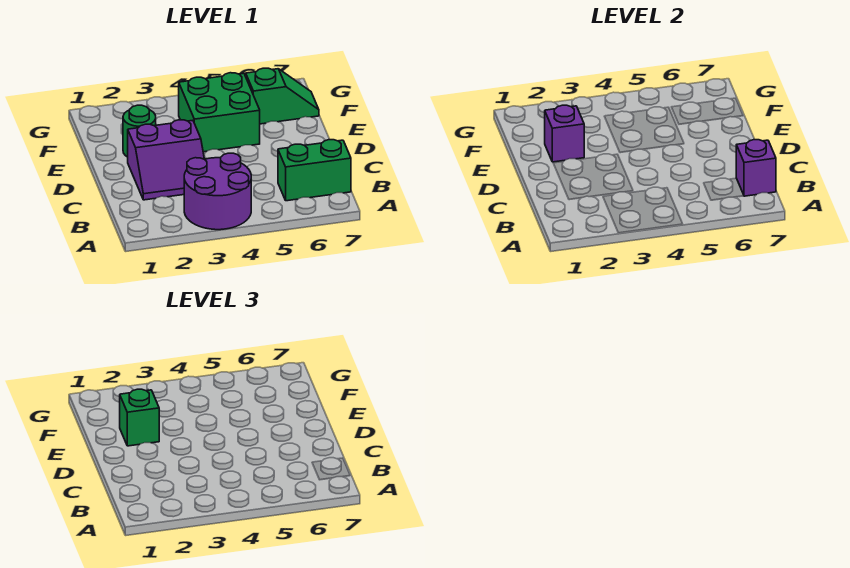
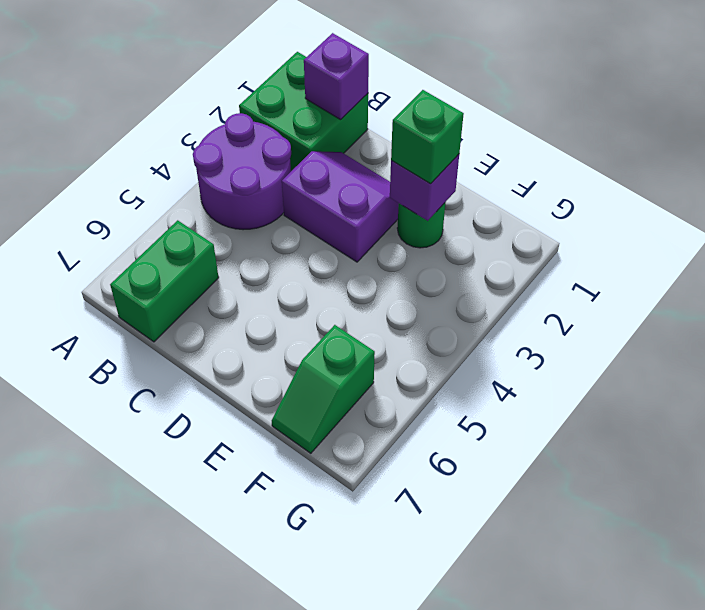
purple brick B7 level 2 -> purple brick B1 level 2
purple slope C2:D3 level 1 top D -> purple slope C2:D3 level 1 top 3
green brick E4:F5 level 1 -> green brick A1:B2 level 1

